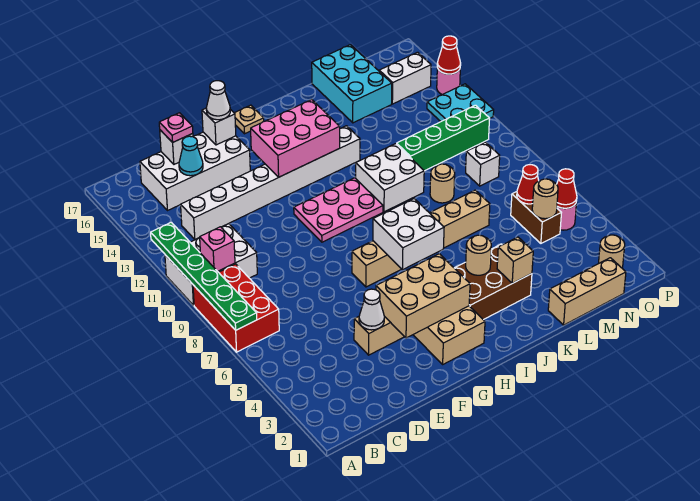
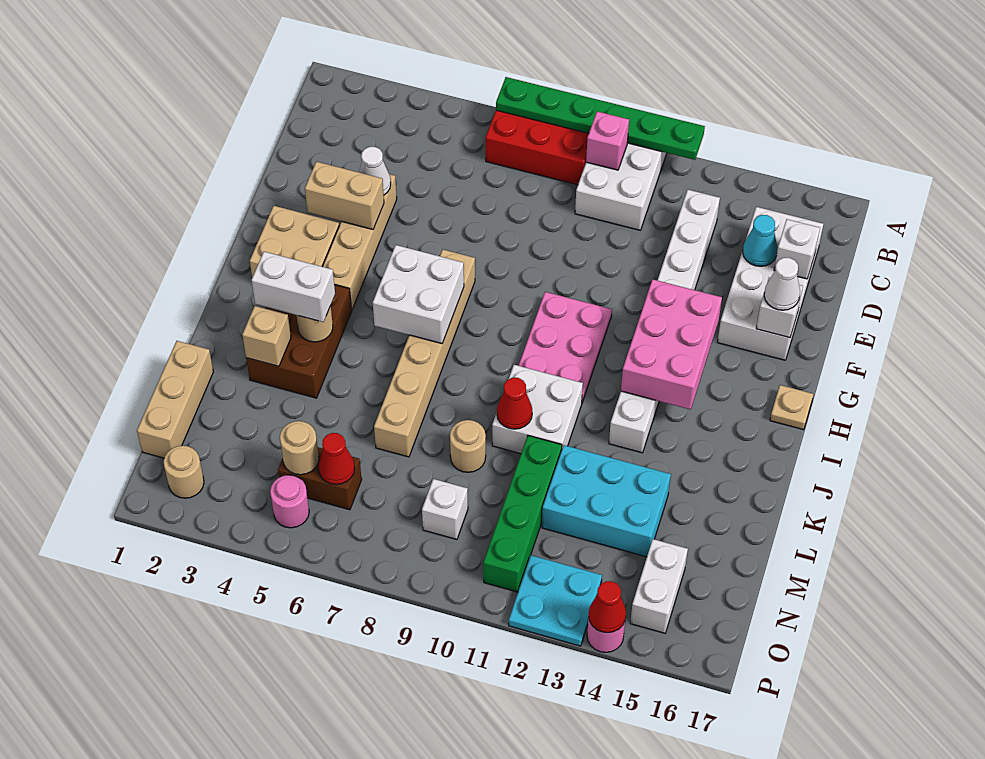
pink plate D16 level 3 -> none
tan brick F3:H4 level 2 -> tan brick F3:F4 level 2
none -> white brick J3:J4 level 3
cyan brick L15:M17 level 1 -> cyan brick L12:M14 level 1
red cone O5 level 2 -> red cone K10 level 2

